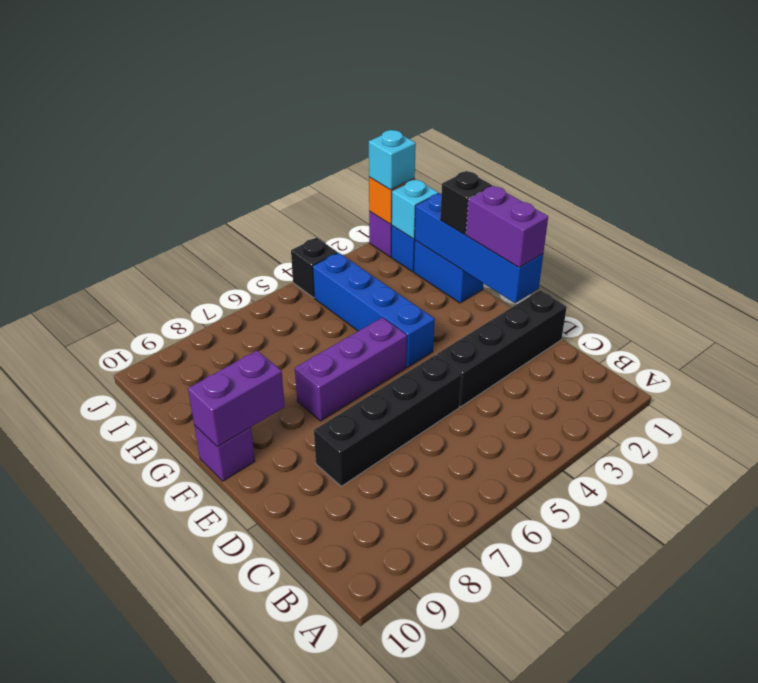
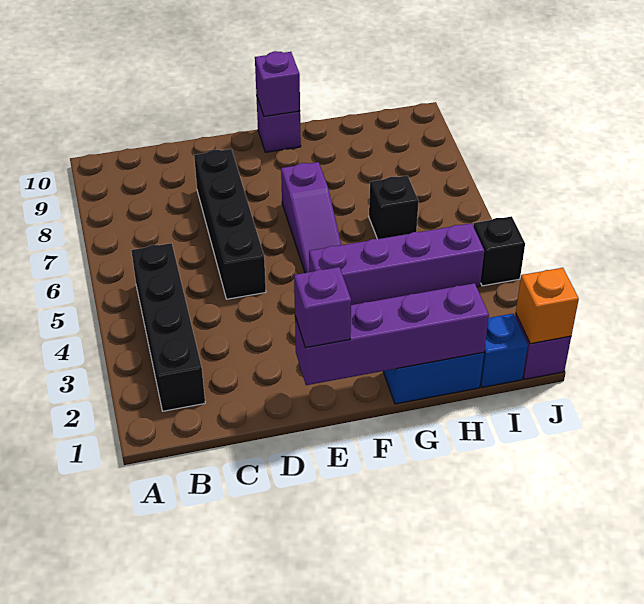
black brick D1:D4 level 1 -> black brick B2:B5 level 1
blue brick E1:H1 level 2 -> purple brick E1:H1 level 2
purple brick E1:F1 level 3 -> purple brick E1 level 3
blue brick F4:I4 level 1 -> purple brick F4:I4 level 1
purple brick F5:F7 level 1 -> purple slope F5:F7 level 1 top 7
purple brick F9:F10 level 2 -> purple brick F10 level 2
black brick G1 level 3 -> black brick H6 level 1
cyan brick I1 level 2 -> none
cyan brick J1 level 3 -> none

